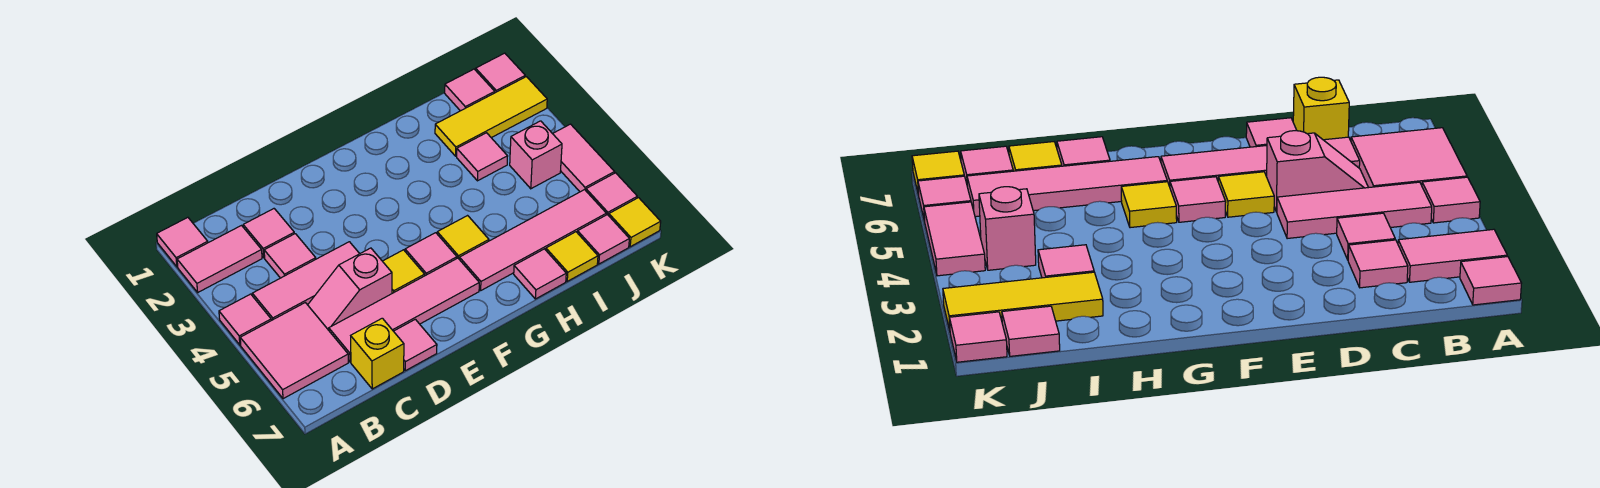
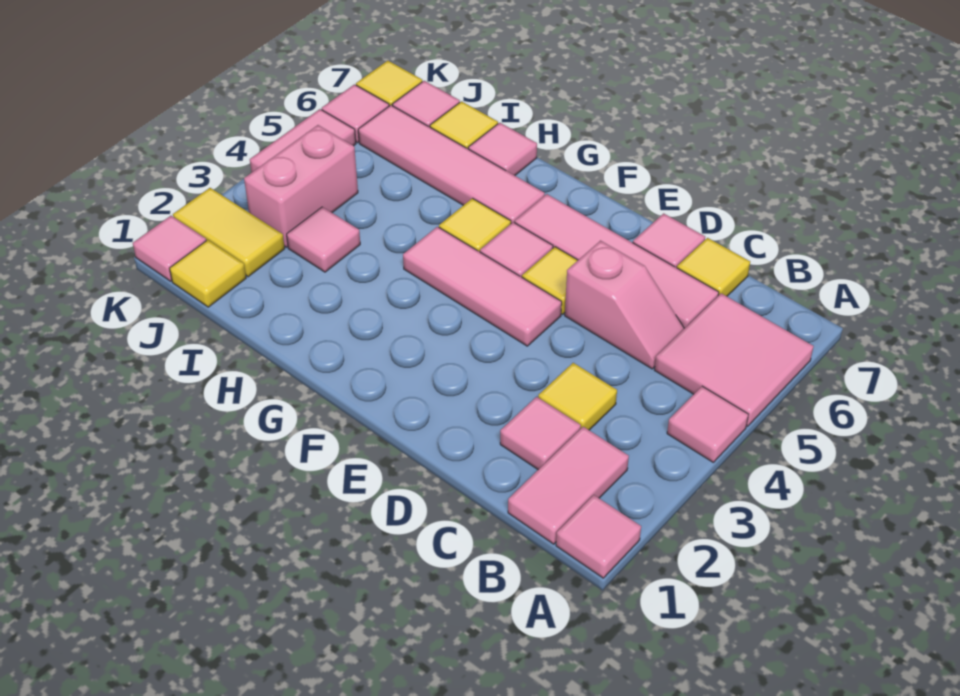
pink tile A2:B2 level 1 -> pink tile B1:B2 level 1
pink tile B4:D4 level 1 -> pink tile E4:G4 level 1
pink tile C3 level 1 -> yellow tile C3 level 1
yellow brick C7 level 1 -> yellow tile C7 level 1
yellow tile I2:K2 level 1 -> yellow tile J2:K2 level 1
pink tile J1 level 1 -> yellow tile J1 level 1
pink brick J4 level 1 -> pink brick J3:J4 level 1

